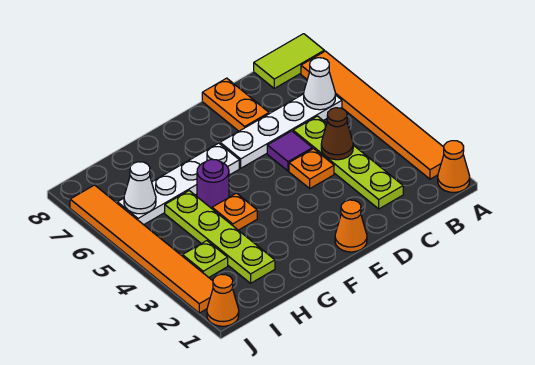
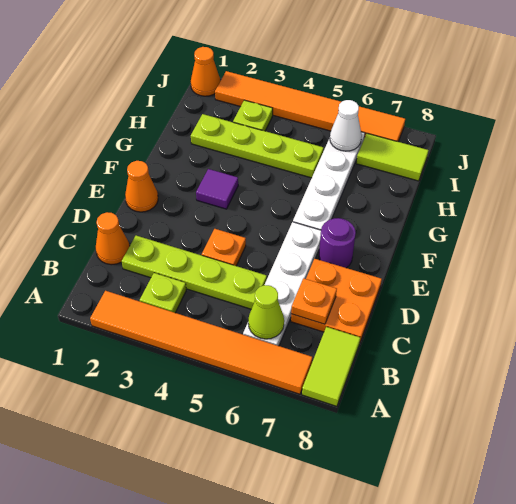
orange cone A1 level 1 -> orange cone C1 level 1
none -> lime plate B3 level 1
white cone B6 level 2 -> lime cone B6 level 2
brown cone C4 level 2 -> none
purple tile D5 level 1 -> purple tile F3 level 1
orange plate D7:D8 level 1 -> orange plate C7:D8 level 1
orange plate G4 level 1 -> orange plate C7 level 2
purple round brick G5 level 1 -> purple round brick E7 level 1
none -> lime tile I7:I8 level 1

